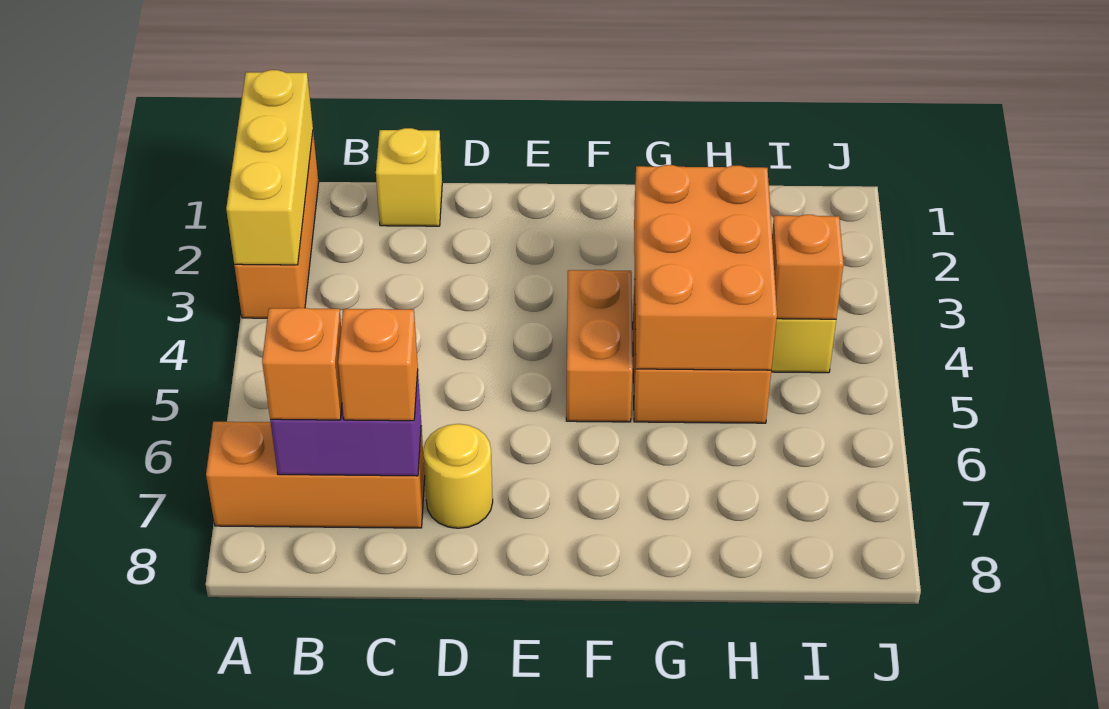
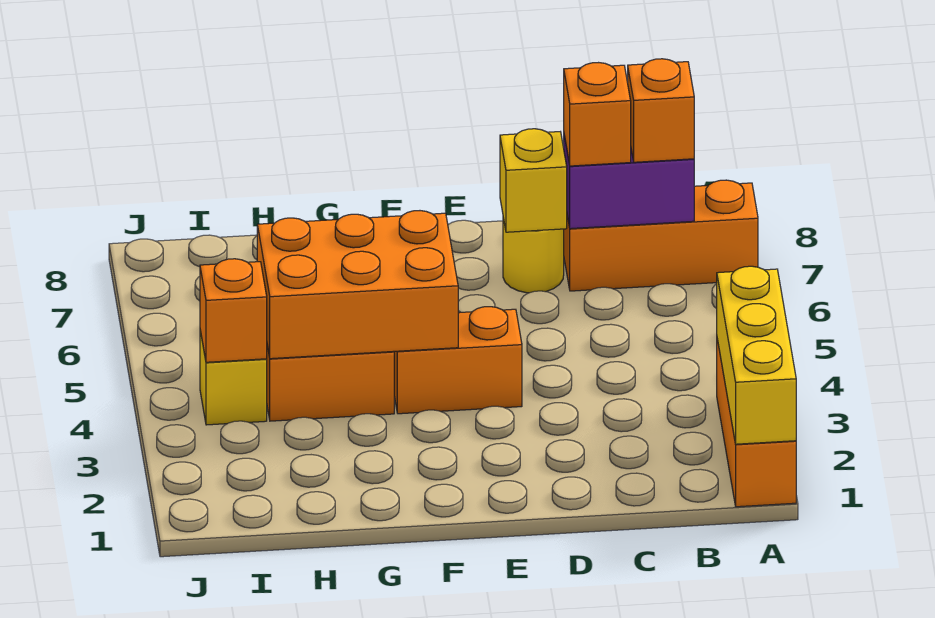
yellow brick C1 level 1 -> yellow brick D7 level 2
orange brick F4:F5 level 1 -> orange brick E4:F4 level 1
orange brick G3:H5 level 2 -> orange brick F4:H5 level 2

